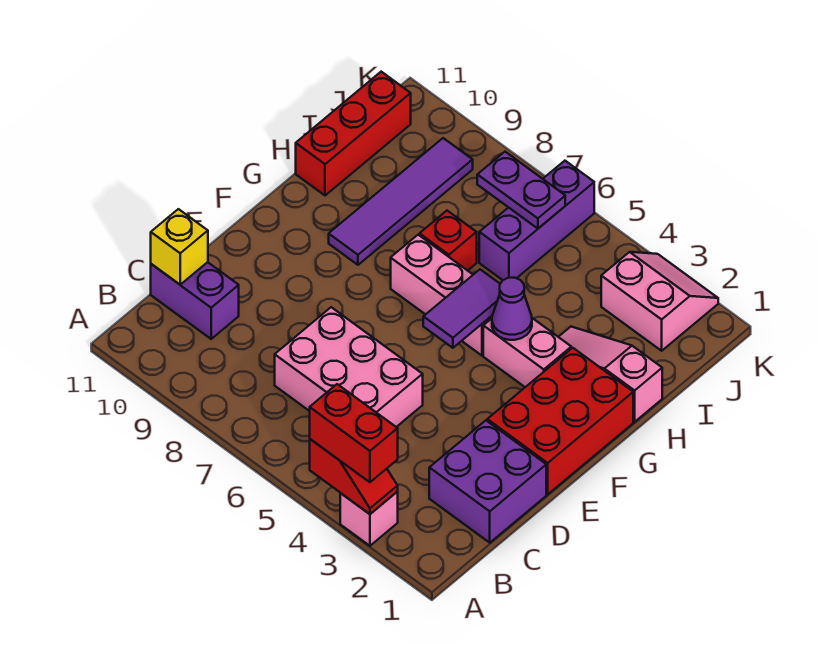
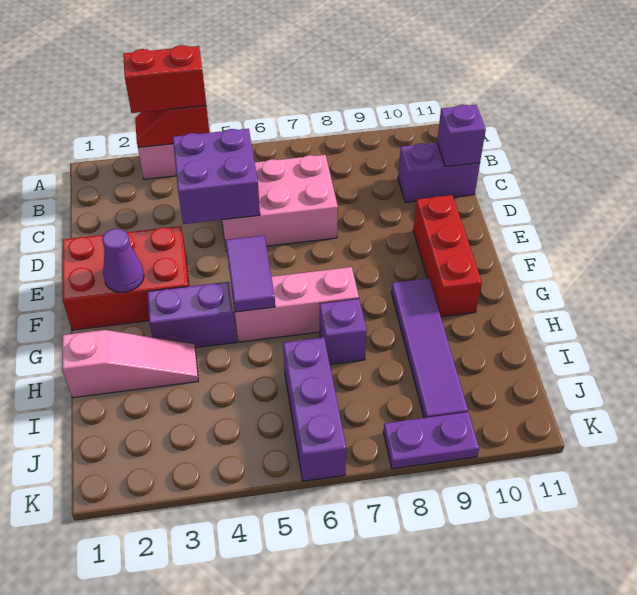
purple brick C1:D2 level 1 -> purple brick C4:D5 level 2
yellow brick C11 level 2 -> purple brick C11 level 2
red brick E1:G2 level 1 -> red brick E1:F3 level 1
pink brick G3:G4 level 1 -> purple brick G3:G4 level 1
purple cone G4 level 2 -> purple cone F2 level 2
red brick H7 level 1 -> purple brick H7 level 1
red brick H11:J11 level 1 -> red brick E10:G10 level 1
pink slope J2:K3 level 1 top J -> none
purple plate J6:J7 level 2 -> purple plate K8:K9 level 1

